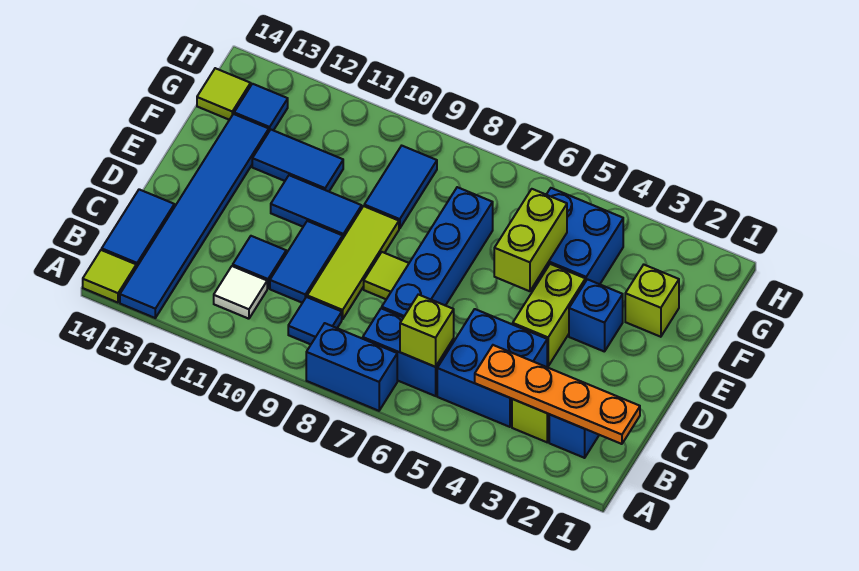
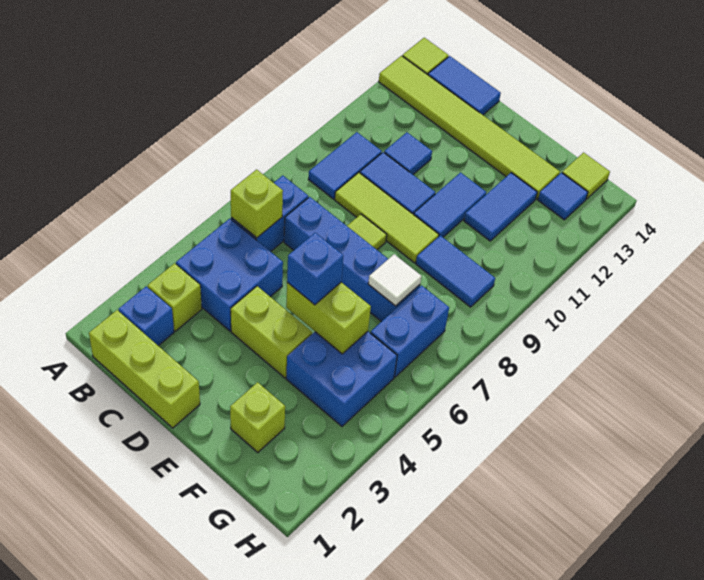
blue brick A7:A8 level 1 -> blue brick G6:G7 level 1
blue tile A13:F13 level 1 -> lime tile A13:F13 level 1
none -> lime brick B1:D1 level 1
orange plate B1:B4 level 2 -> none
blue tile B9 level 1 -> blue tile B9:B10 level 1
white tile B11 level 1 -> white tile F7 level 2
blue brick E3 level 1 -> blue brick E5 level 3

